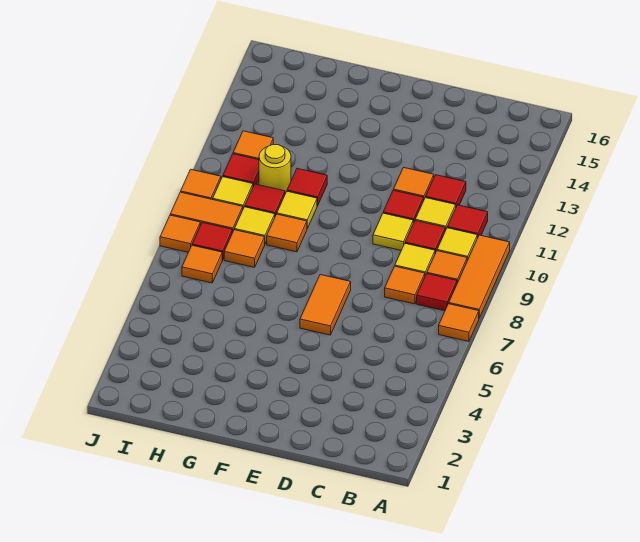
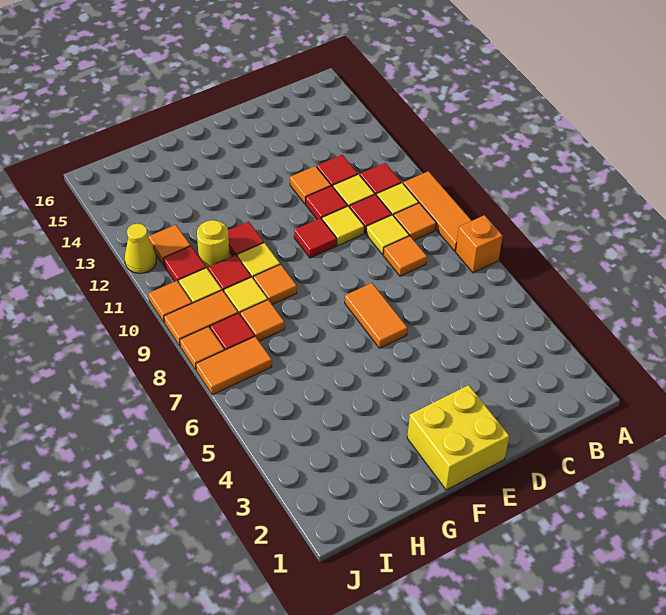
orange tile A7 level 1 -> orange brick A7 level 1
red tile B8 level 1 -> red tile E10 level 1
none -> yellow brick E1:F2 level 1
orange tile I7 level 1 -> orange tile I7:J7 level 1
none -> yellow cone J12 level 1

